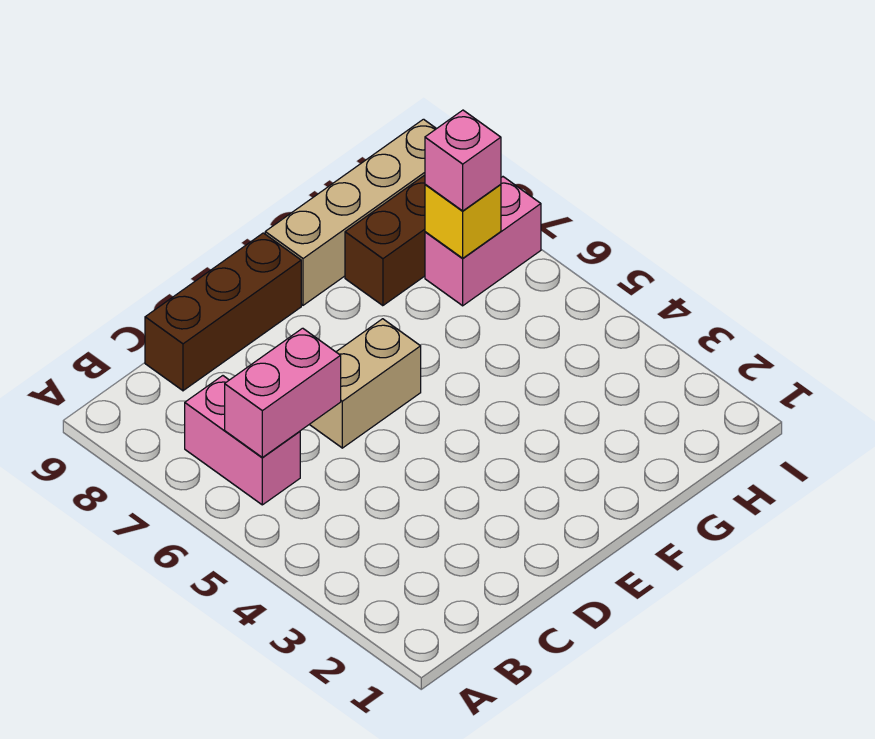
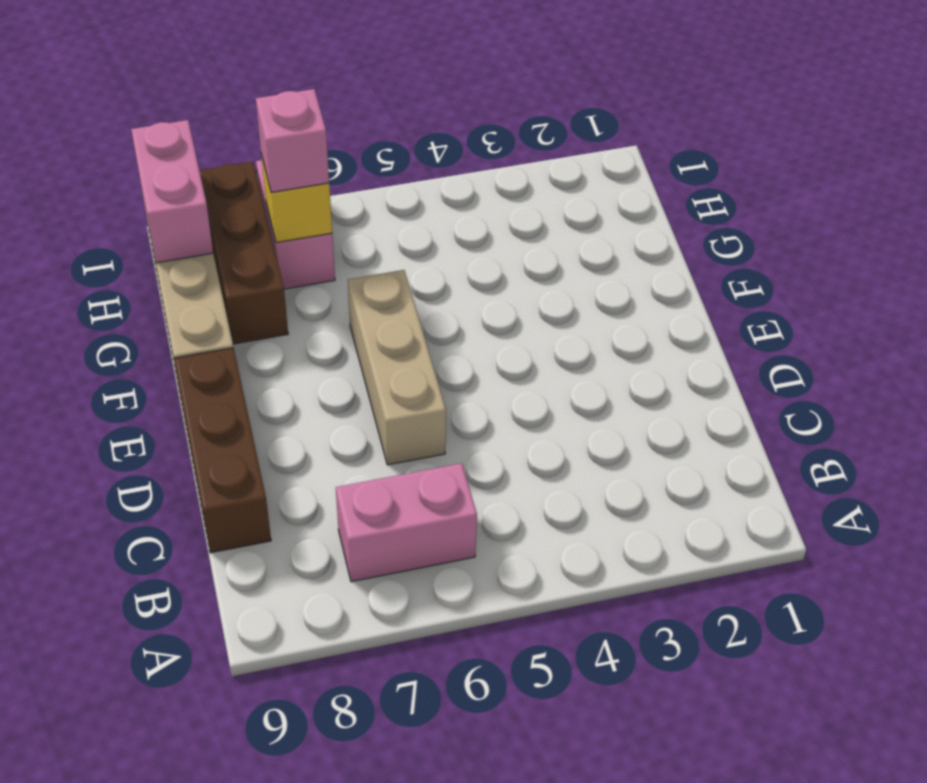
pink brick B6:C6 level 2 -> pink brick H9:I9 level 2
tan brick D6:E6 level 1 -> tan brick D6:F6 level 1

